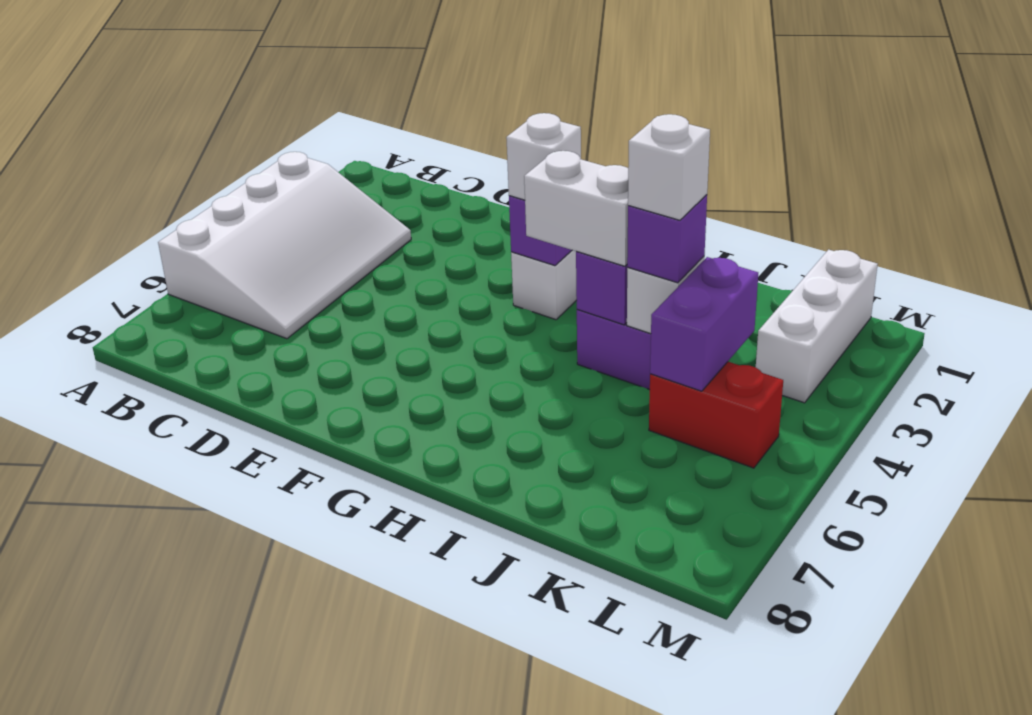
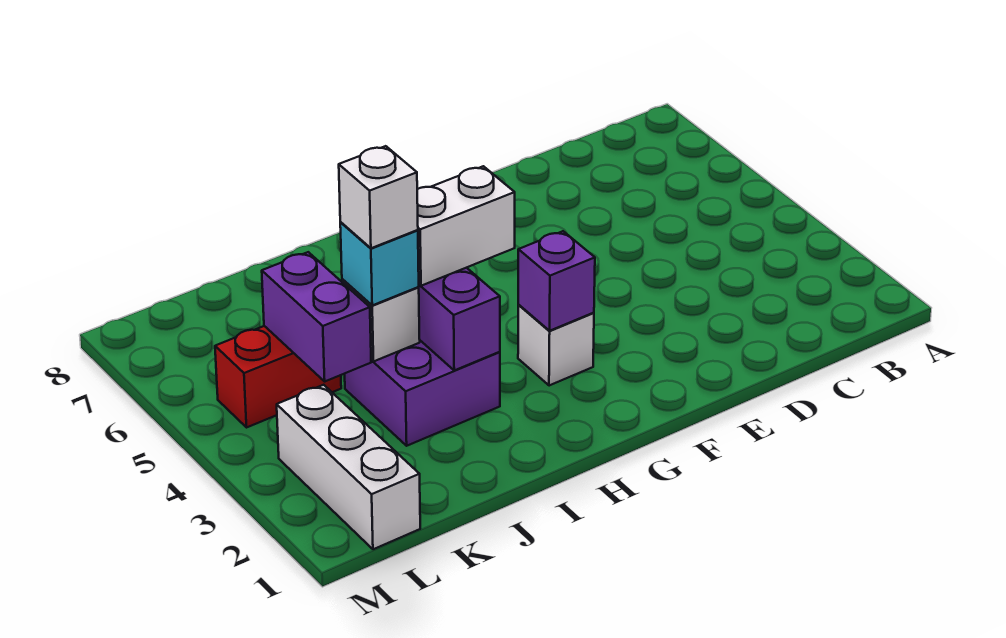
white slope A3:C6 level 1 top A -> none
white brick G3 level 3 -> none
purple brick J4 level 3 -> cyan brick J4 level 3

